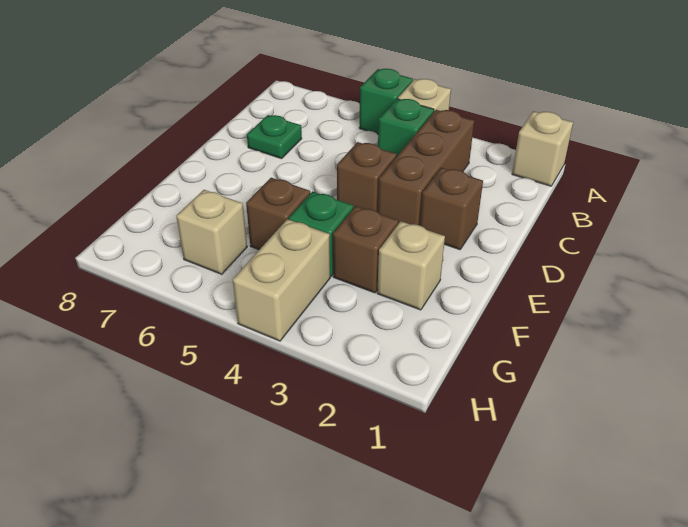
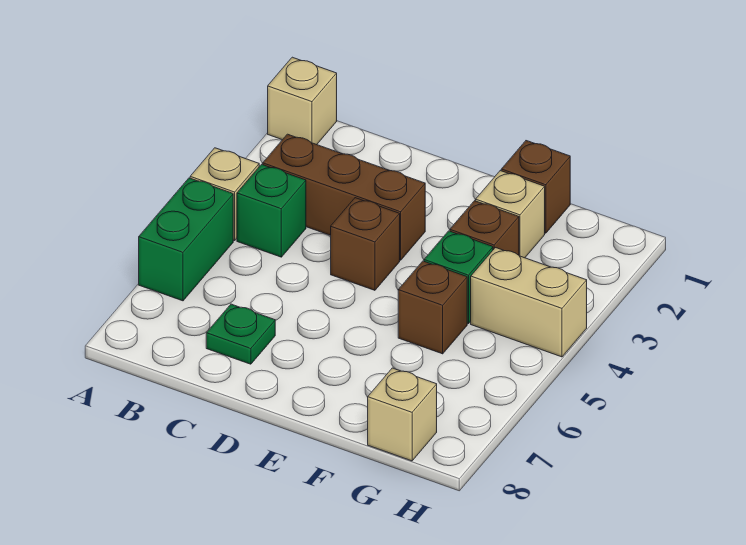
green brick A5 level 1 -> green brick A5:A6 level 1
brown brick D2 level 1 -> brown brick F1 level 1
tan brick G6 level 1 -> tan brick G8 level 1

